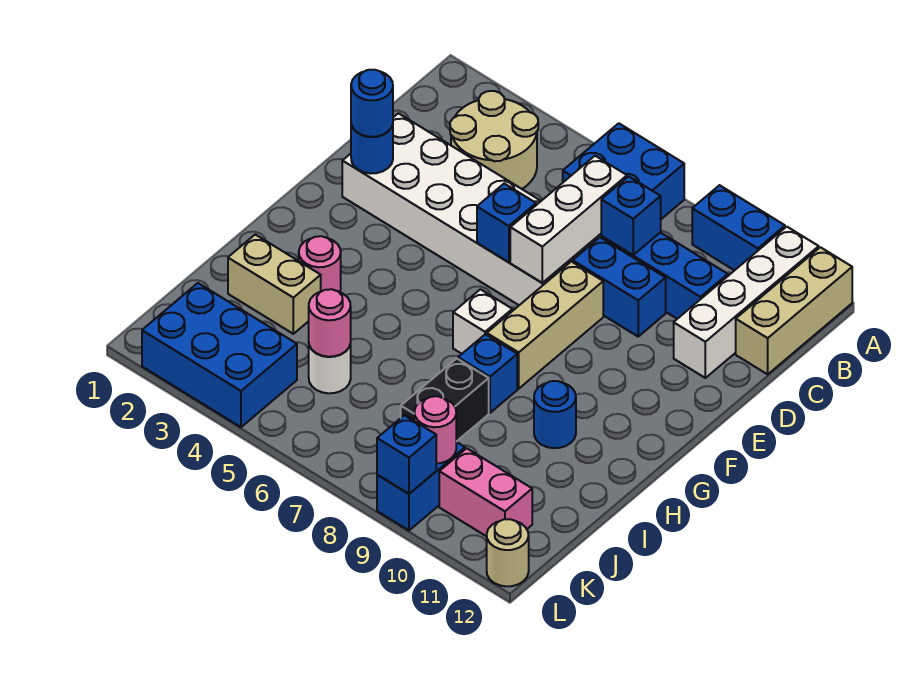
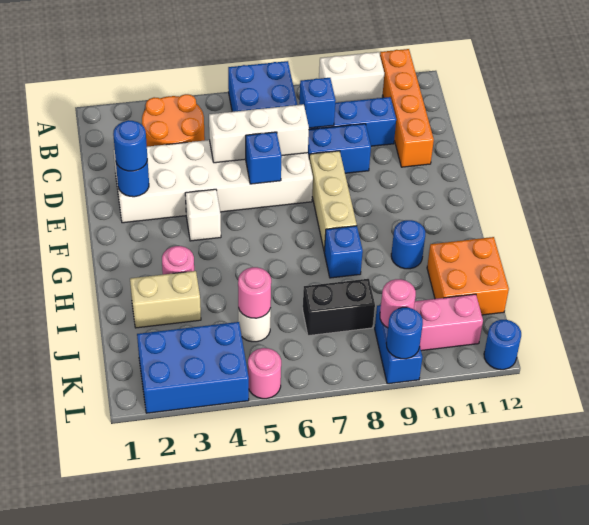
blue brick A9:A10 level 1 -> white brick A9:A10 level 1
white brick A11:D11 level 1 -> orange brick A11:D11 level 1
tan brick A12:C12 level 1 -> none
tan round brick B3:C4 level 1 -> orange round brick B3:C4 level 1
white brick C7:E7 level 2 -> white brick D5:D7 level 2
white brick G7 level 1 -> white brick F4 level 1
black brick I8:J8 level 1 -> black brick J7:J8 level 1
none -> orange brick I11:J12 level 1
none -> pink round brick L5 level 1
blue brick L9 level 2 -> blue round brick L9 level 2
tan round brick L12 level 1 -> blue round brick L12 level 1

